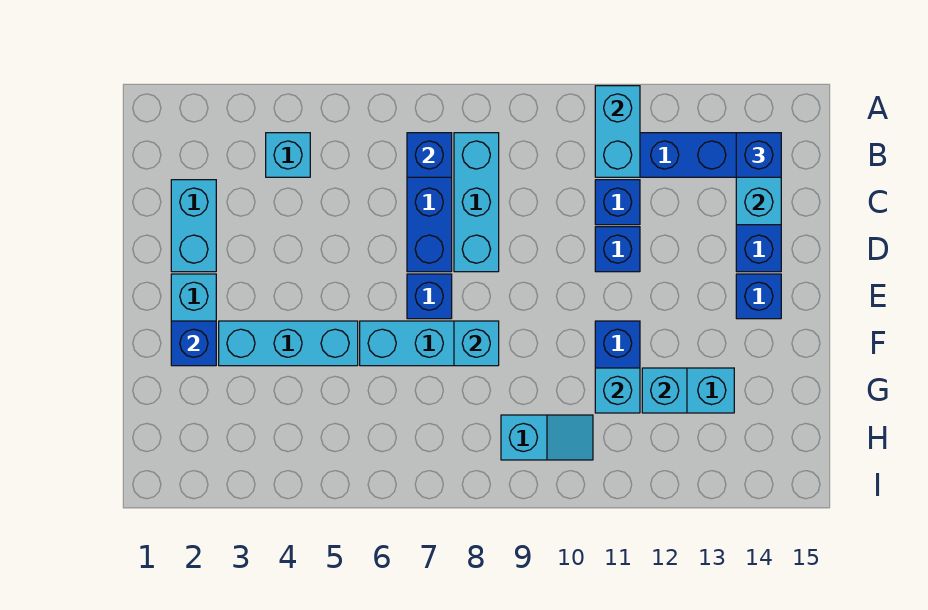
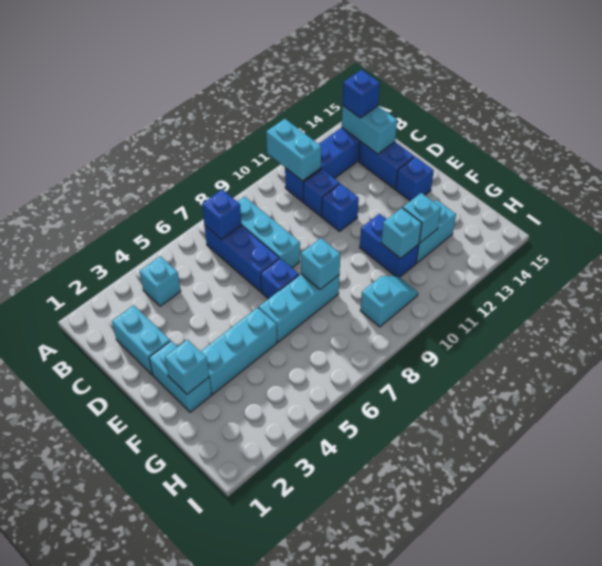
blue brick F2 level 2 -> cyan brick F2 level 2

